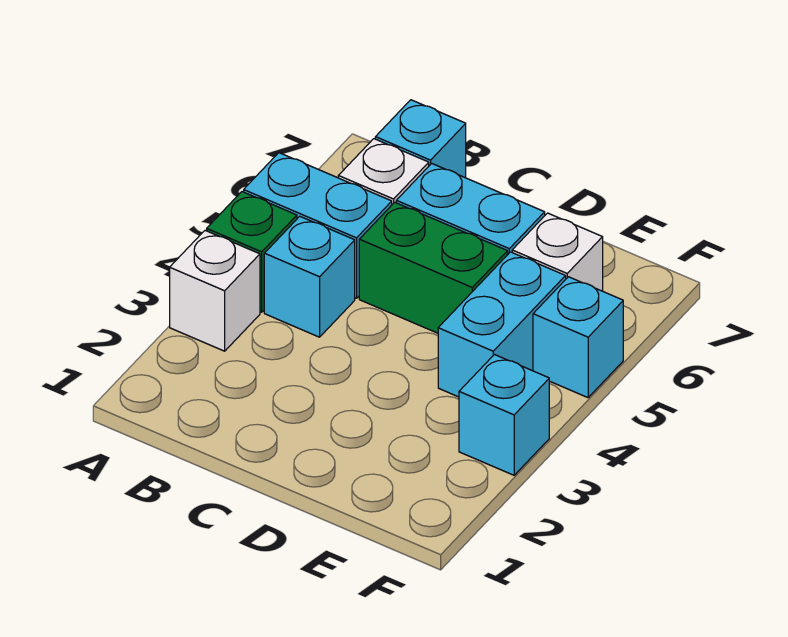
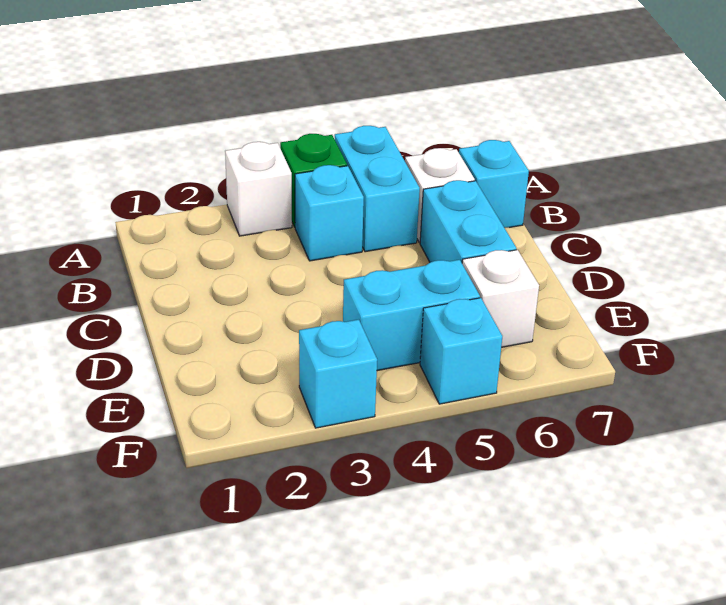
green brick C5:D5 level 1 -> none

